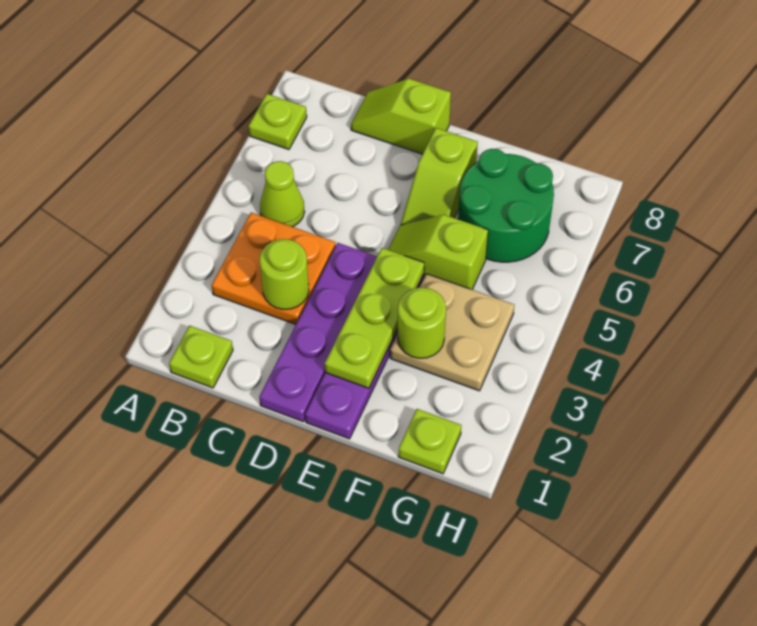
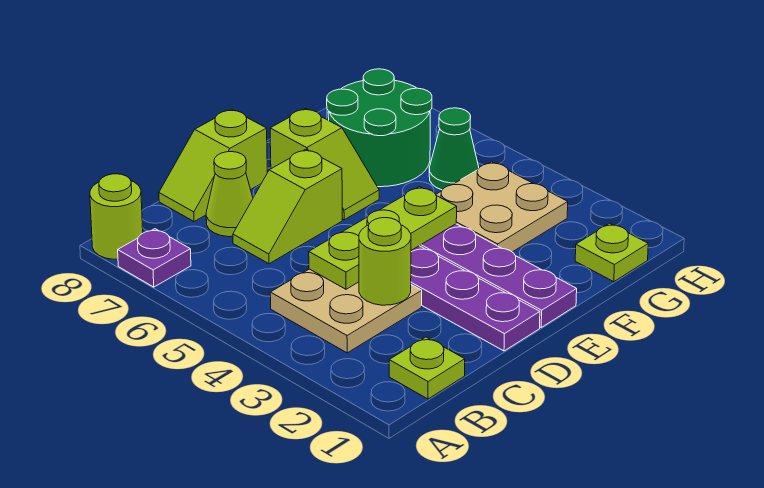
lime plate A7 level 1 -> purple plate A7 level 1
orange plate B3:C4 level 1 -> tan plate B3:C4 level 1
lime cone B5 level 1 -> lime cone C7 level 1
lime plate E2:E4 level 2 -> lime plate C4:E4 level 2
lime slope E5:F5 level 1 top F -> lime slope C6:D6 level 1 top D
lime round brick F3 level 2 -> lime round brick A8 level 1
none -> green cone G5 level 1

